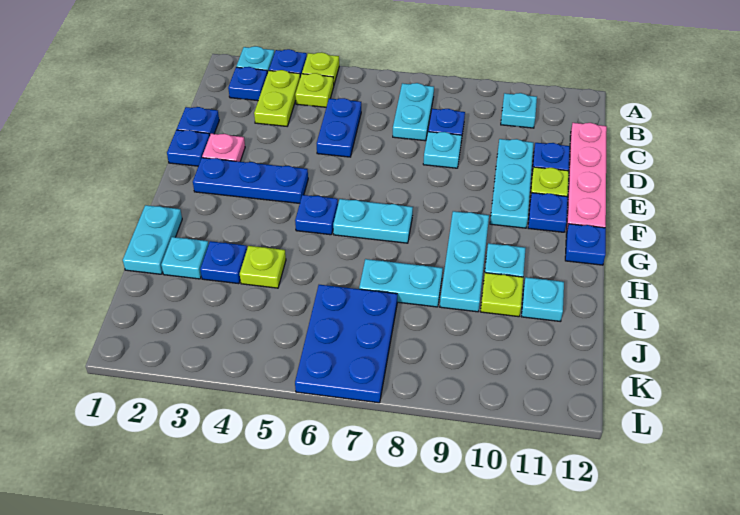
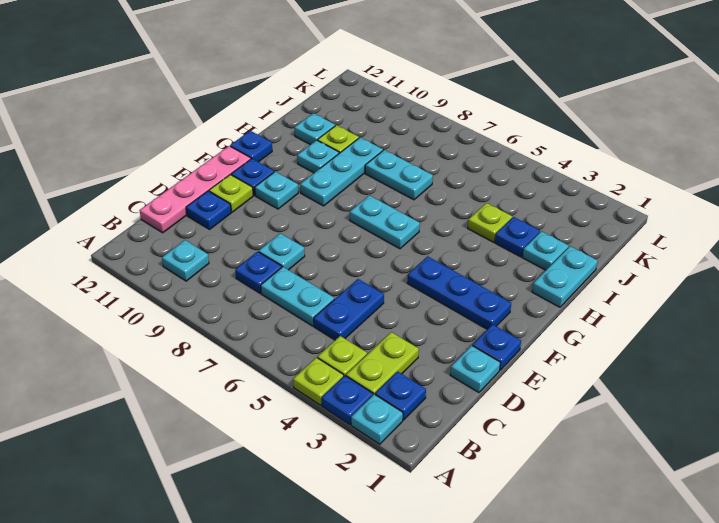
cyan plate B7:C7 level 1 -> cyan plate C6:C7 level 1
blue plate D1 level 1 -> cyan plate D1 level 1
cyan plate D10:F10 level 1 -> cyan plate F10 level 1
pink plate E2 level 1 -> none
blue plate G5 level 1 -> none
blue plate J6:L7 level 1 -> none

